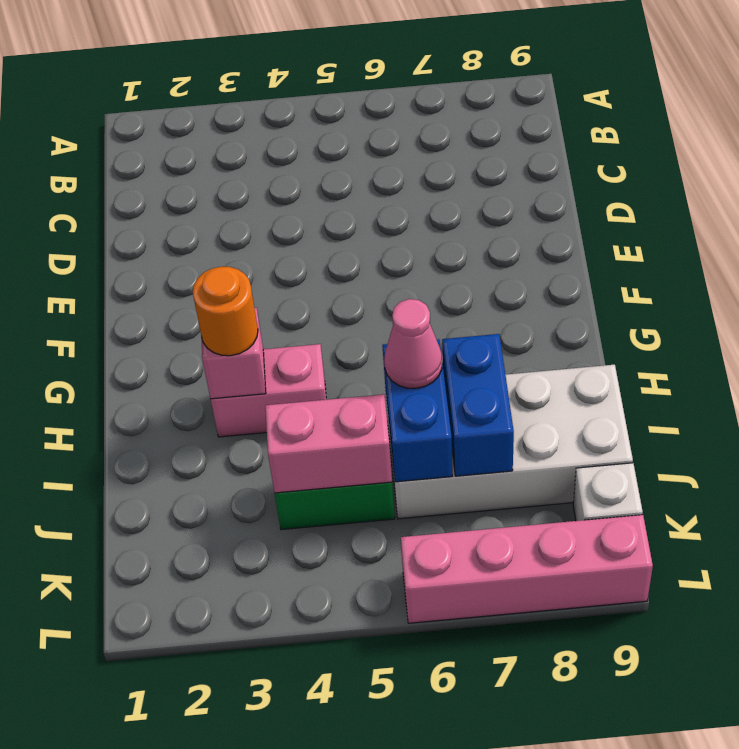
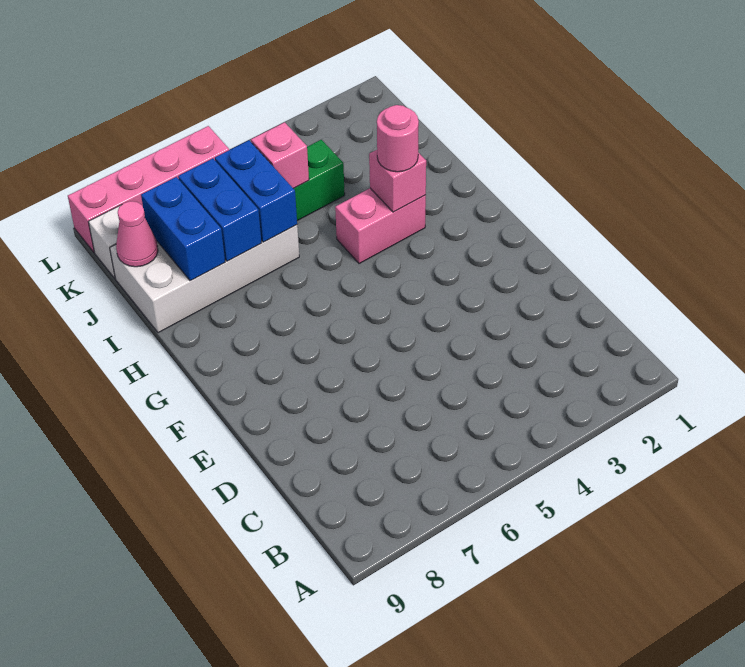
orange round brick H3 level 3 -> pink round brick H3 level 3
pink cone I6 level 3 -> pink cone J9 level 2
none -> blue brick I8:J8 level 2
pink brick J4:J5 level 2 -> pink brick J5 level 2

